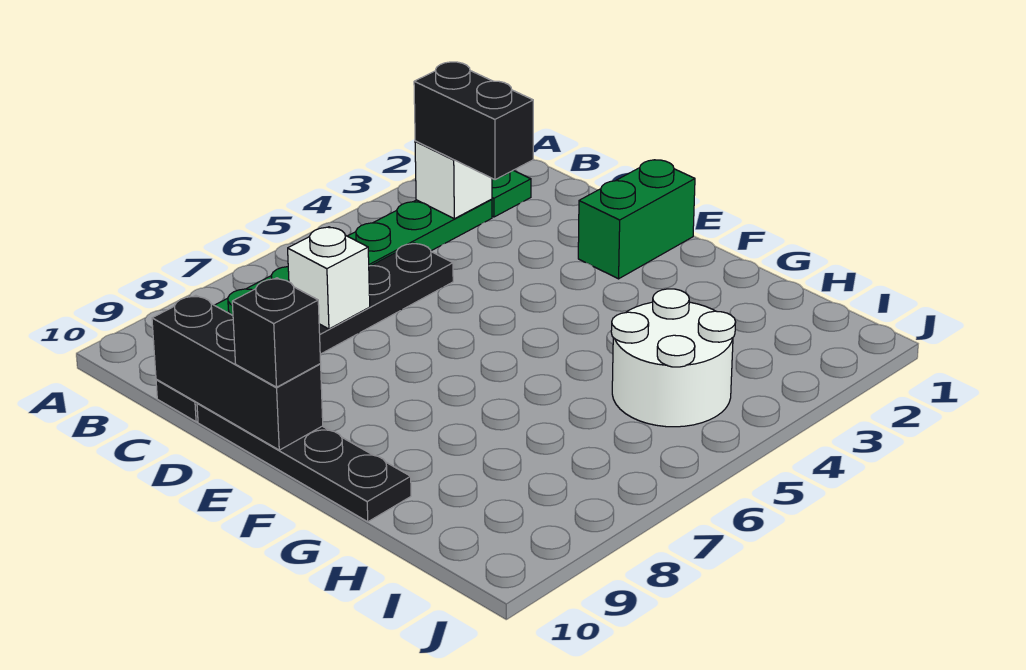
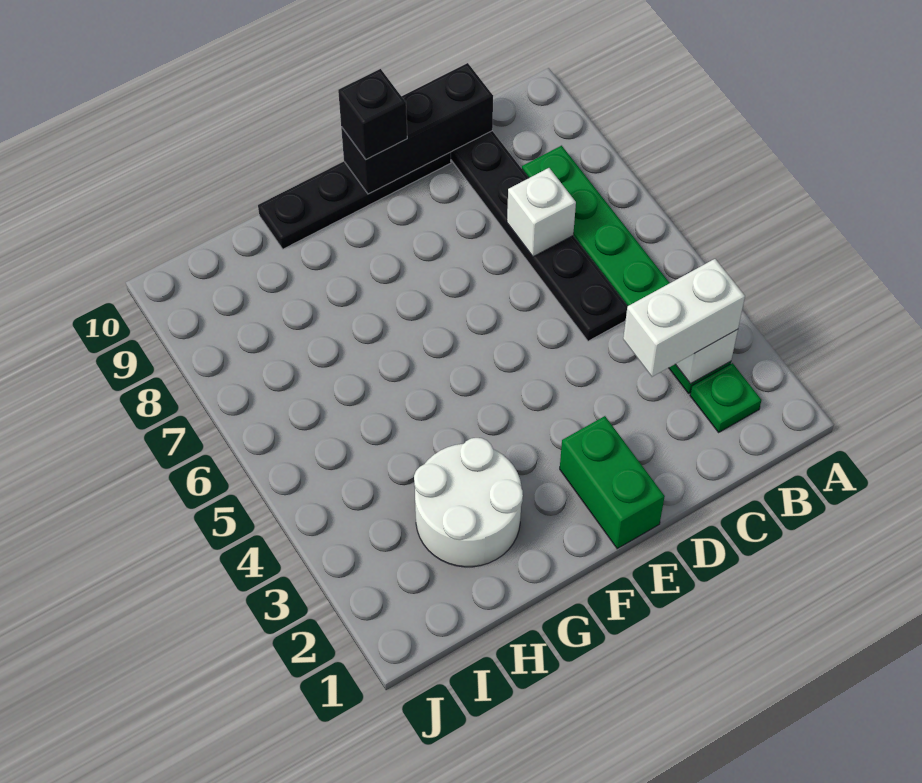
black brick B3:C3 level 3 -> white brick B3:C3 level 3
white round brick H4:I5 level 1 -> white round brick G2:H3 level 1

